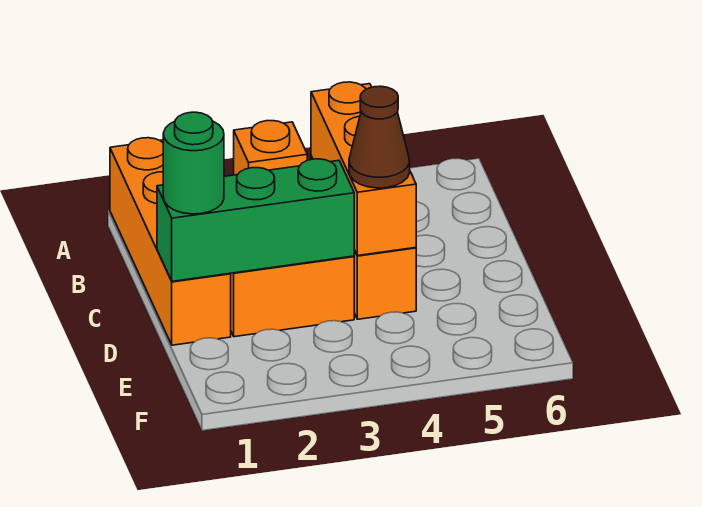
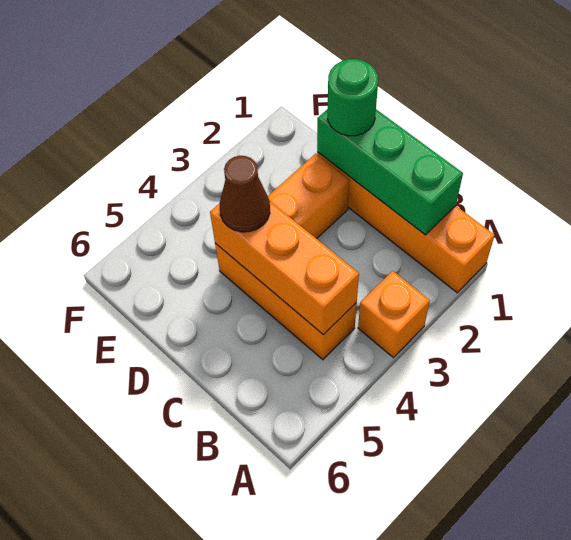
green brick D1:D3 level 2 -> green brick B1:D1 level 2

